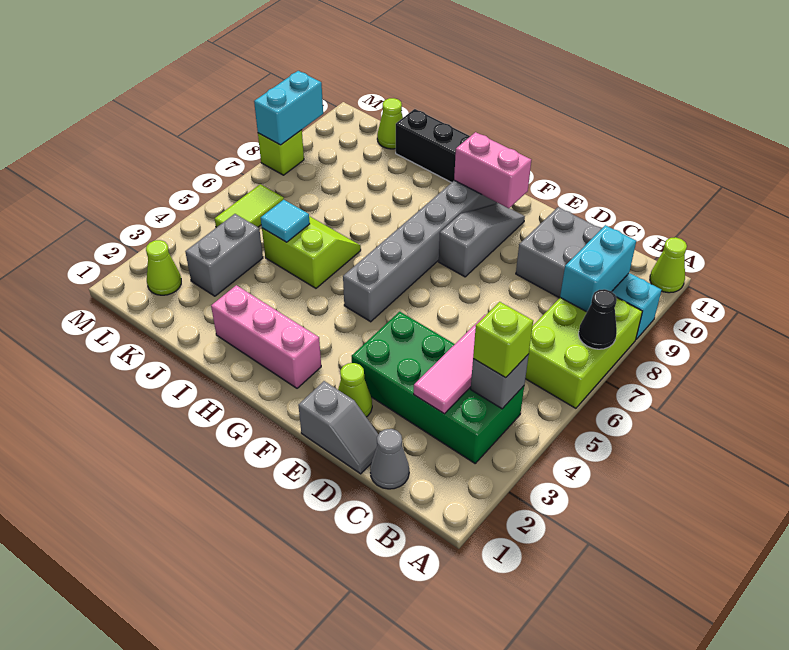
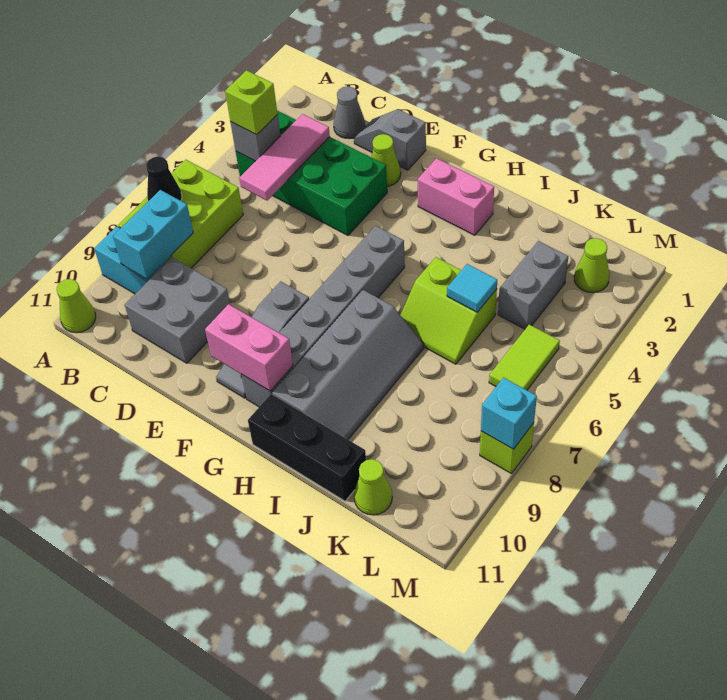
pink brick G2:I2 level 1 -> pink brick G2:H2 level 1
none -> grey slope H7:I10 level 1 top H
cyan brick M8:M9 level 2 -> cyan brick M8 level 2

